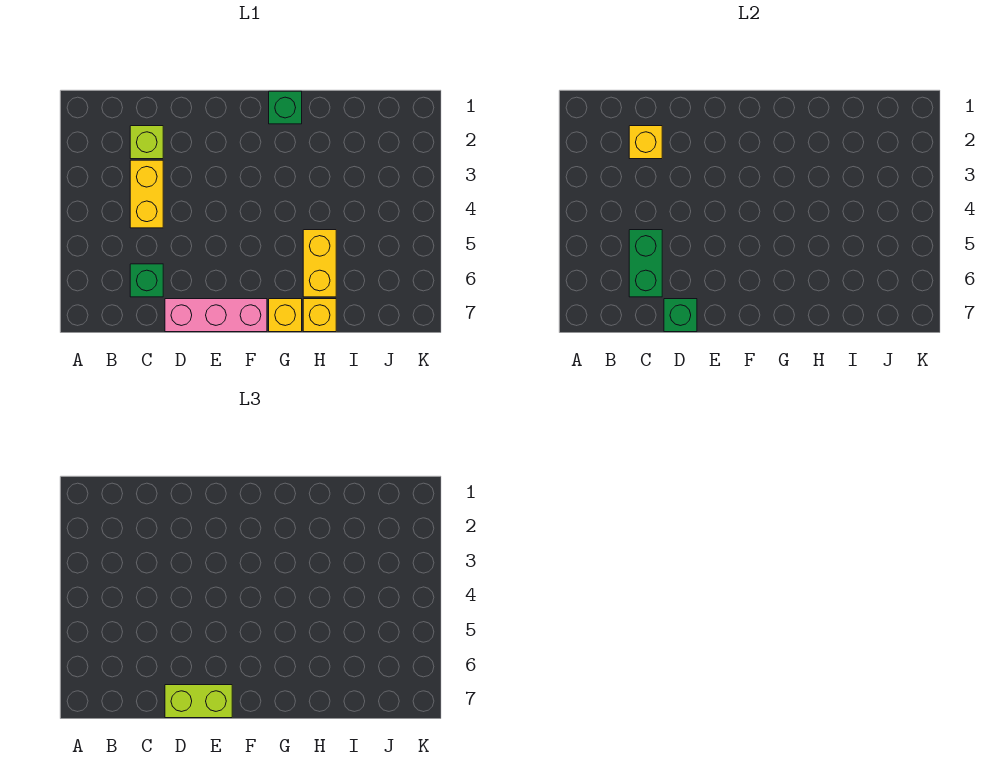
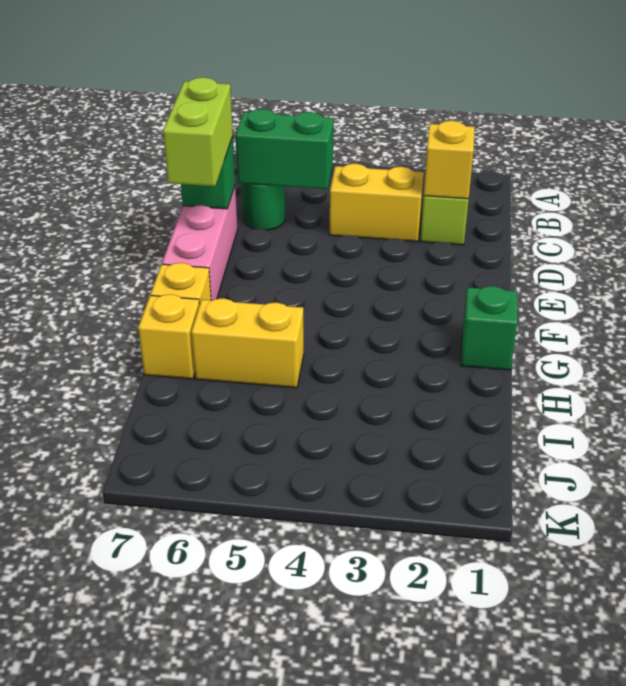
green brick C6 level 1 -> green round brick C6 level 1

